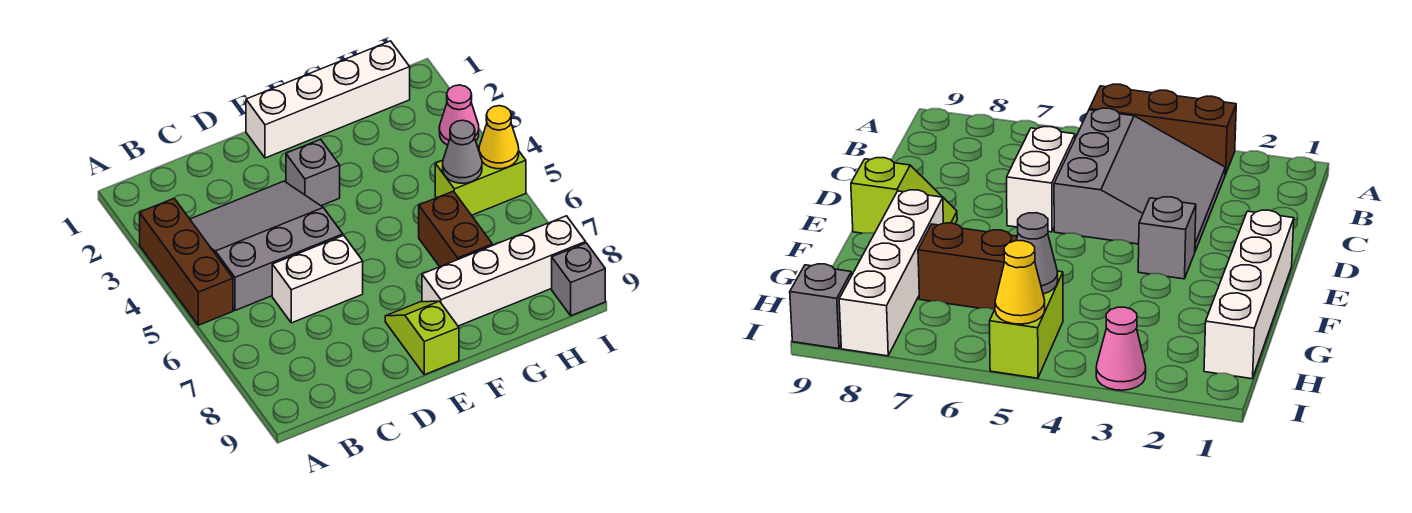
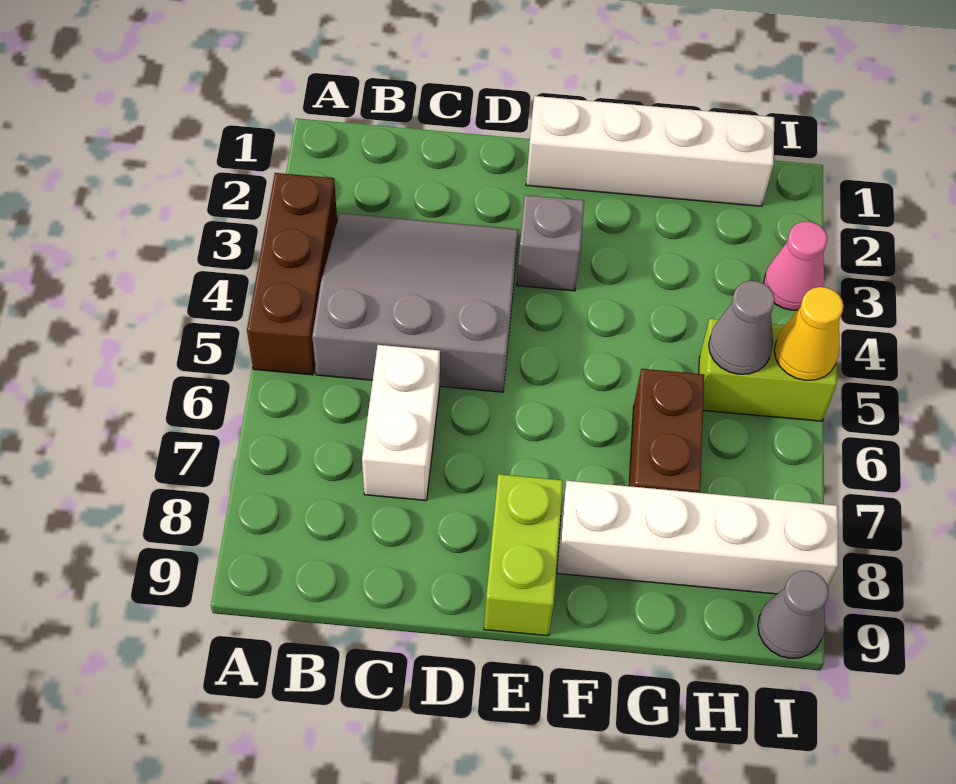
white brick C6:D6 level 1 -> white brick C6:C7 level 1
lime slope E8:E9 level 1 top 9 -> lime brick E8:E9 level 1
grey brick I9 level 1 -> grey cone I9 level 1

